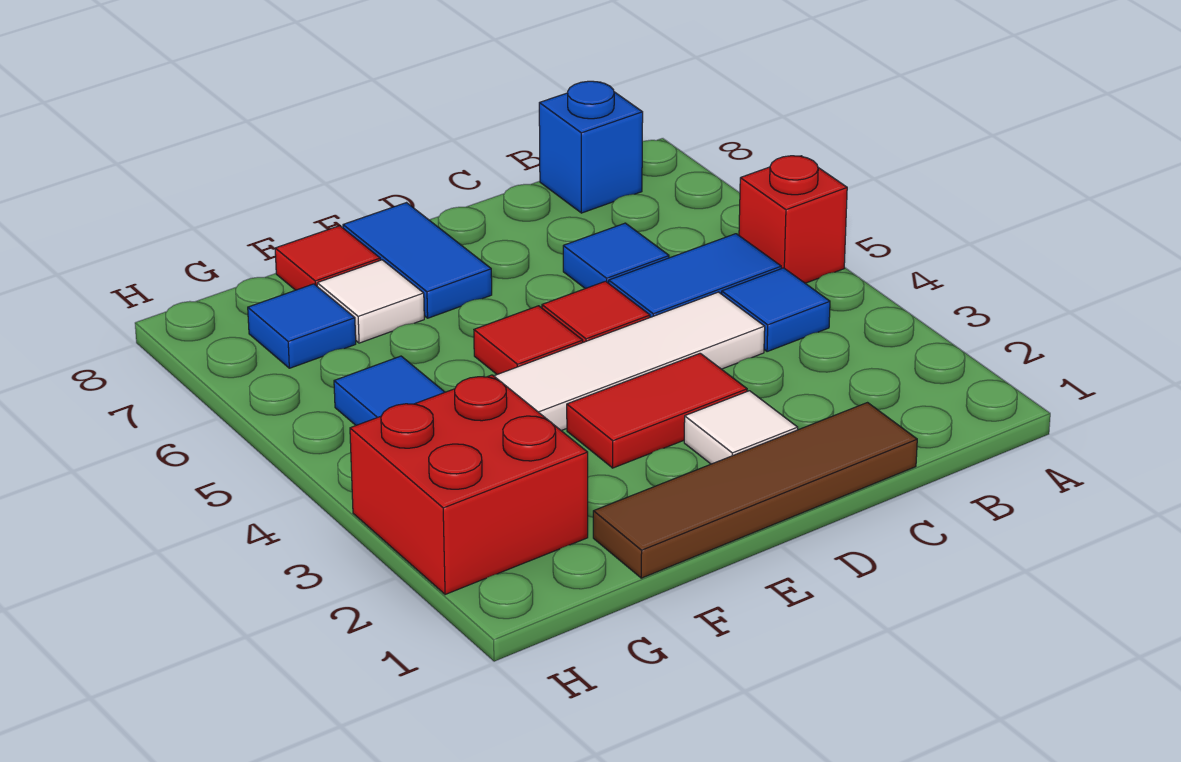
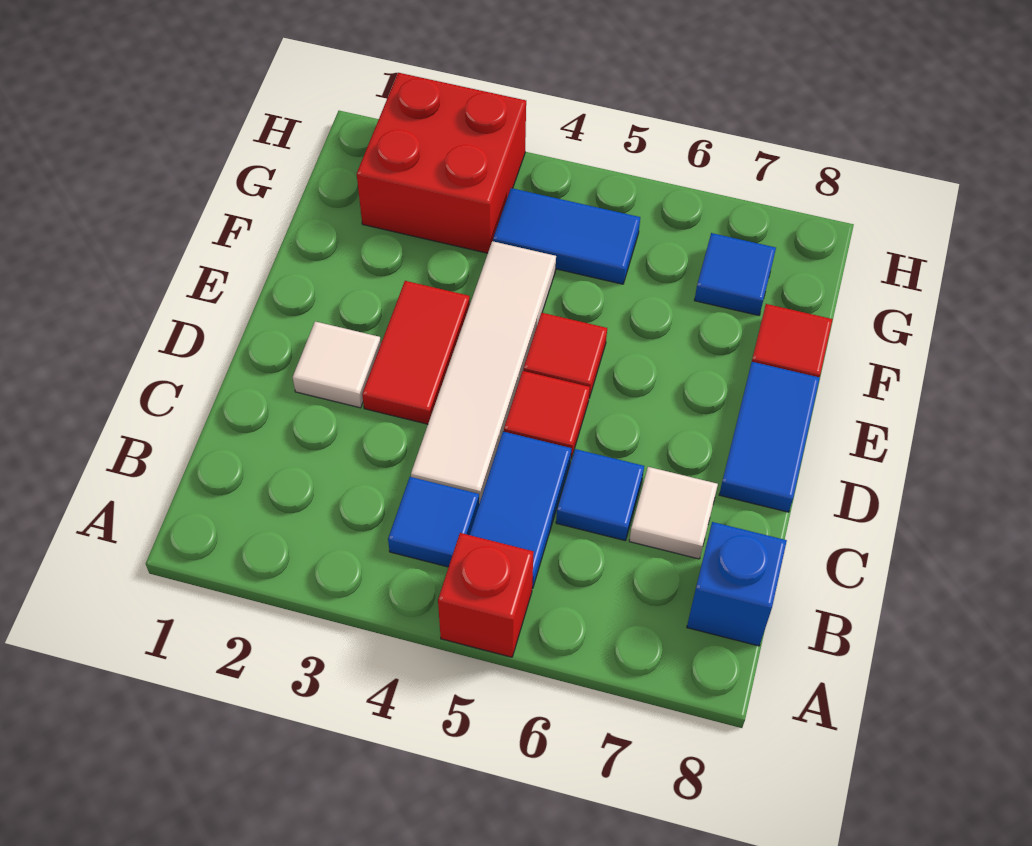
brown tile C1:F1 level 1 -> none
blue tile E7:E8 level 1 -> blue tile D8:E8 level 1
white tile F7 level 1 -> white tile C7 level 1

